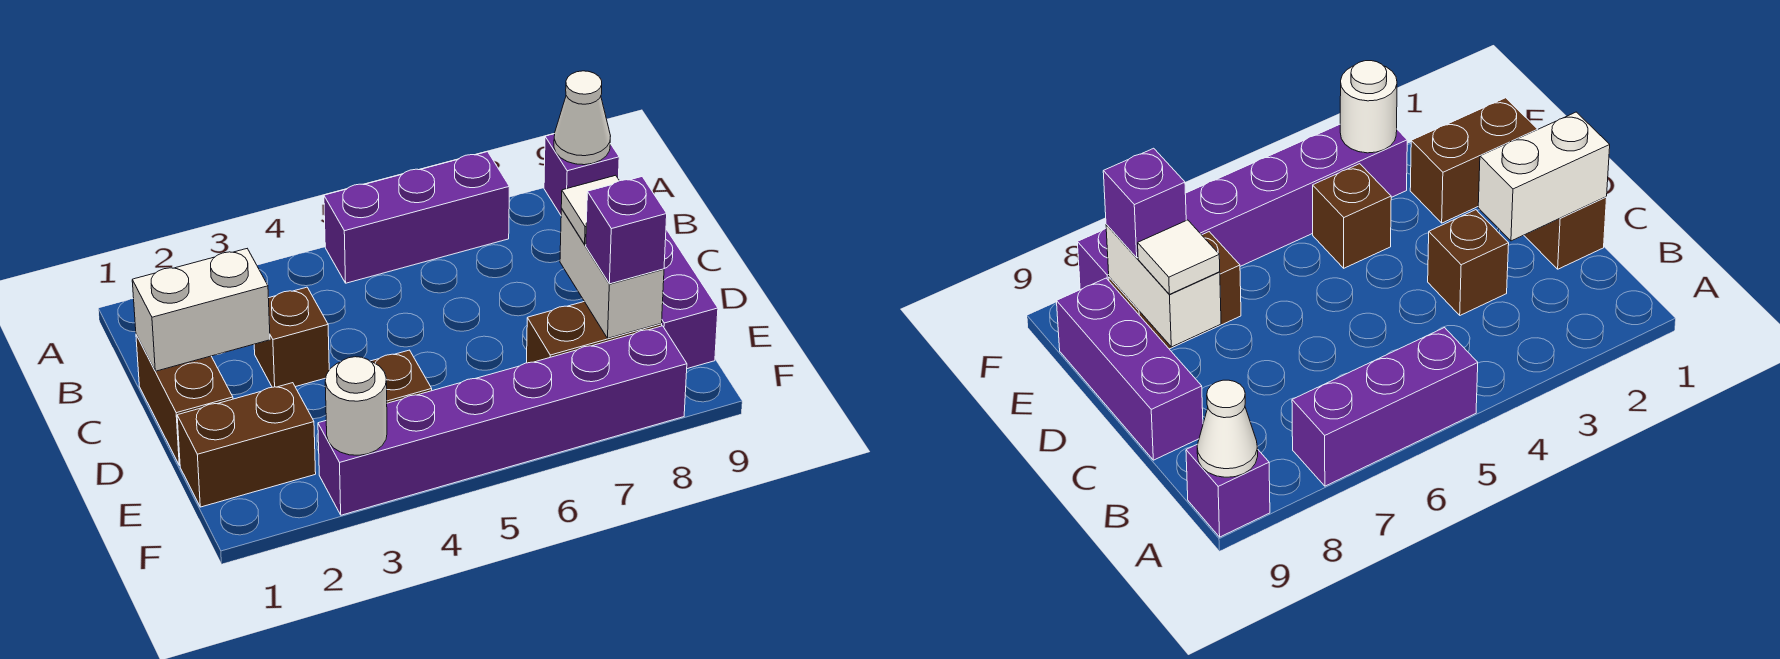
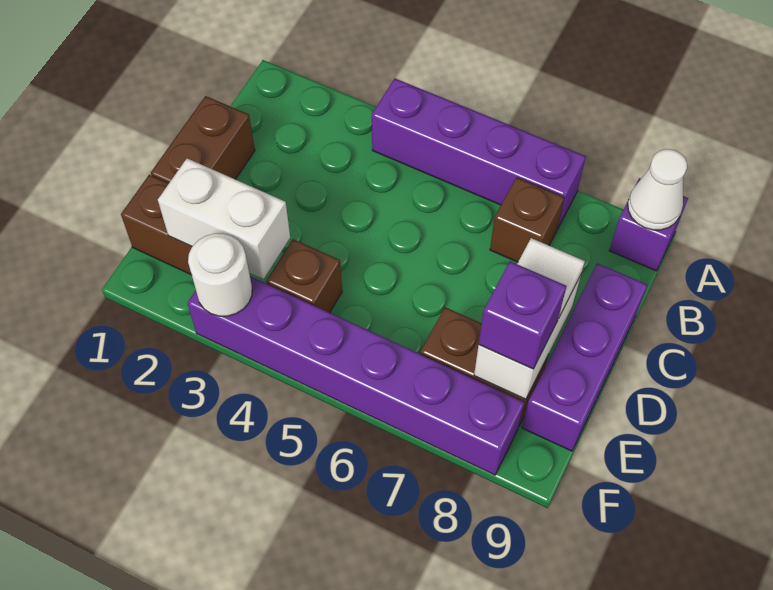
purple brick A5:A7 level 1 -> purple brick A4:A7 level 1
white brick C1:C2 level 2 -> white brick E2:E3 level 2
brown brick C3 level 1 -> brown brick B7 level 1

